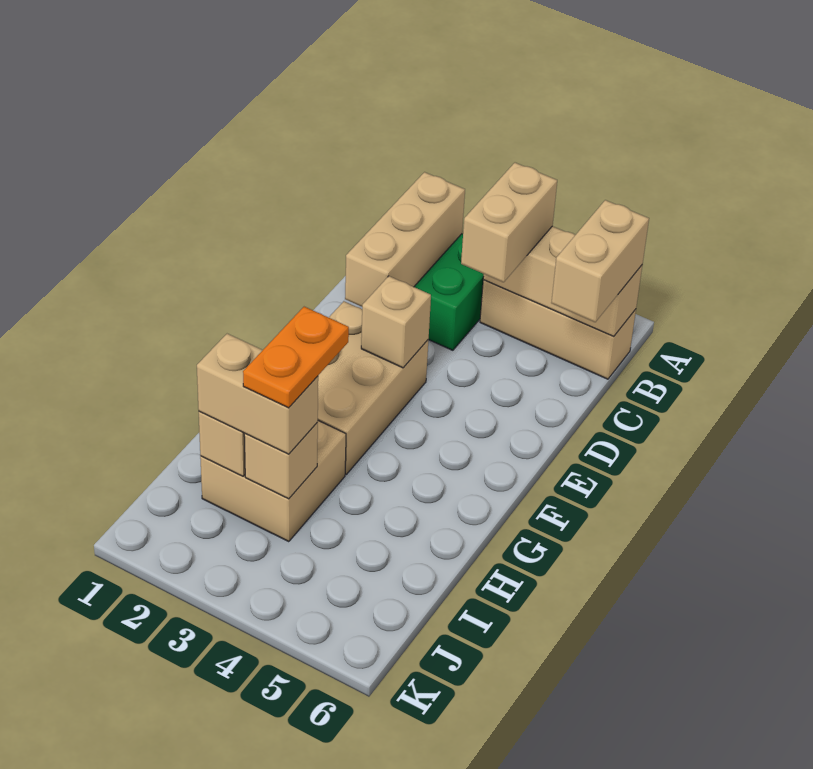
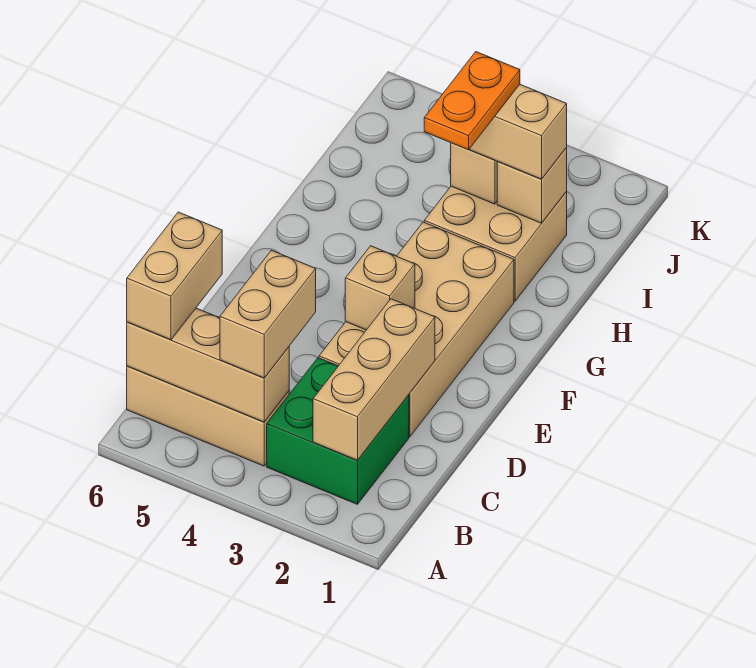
tan brick E2:G3 level 1 -> tan brick D2:G3 level 1

